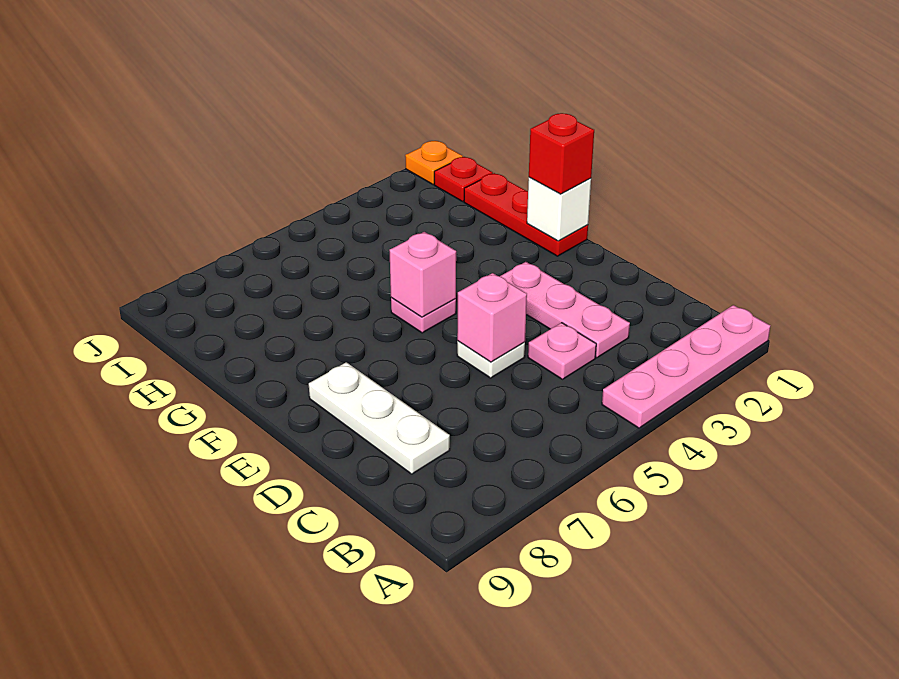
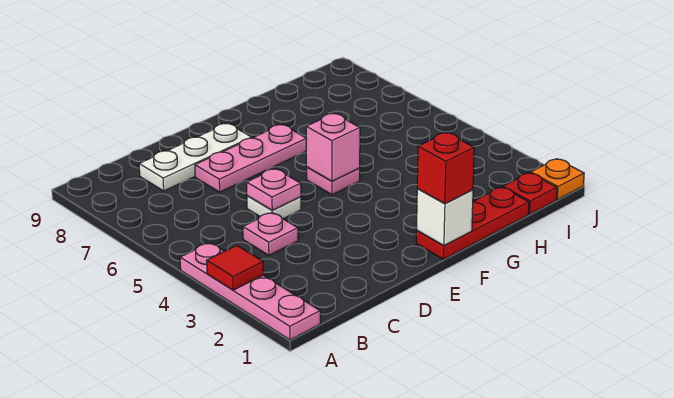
none -> red tile A3 level 2
pink plate C3:E3 level 1 -> pink plate D7:F7 level 1
pink brick D5 level 2 -> pink plate D5 level 2

